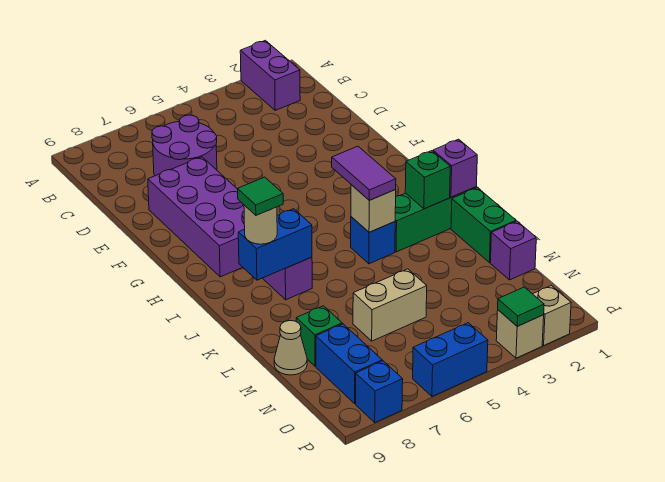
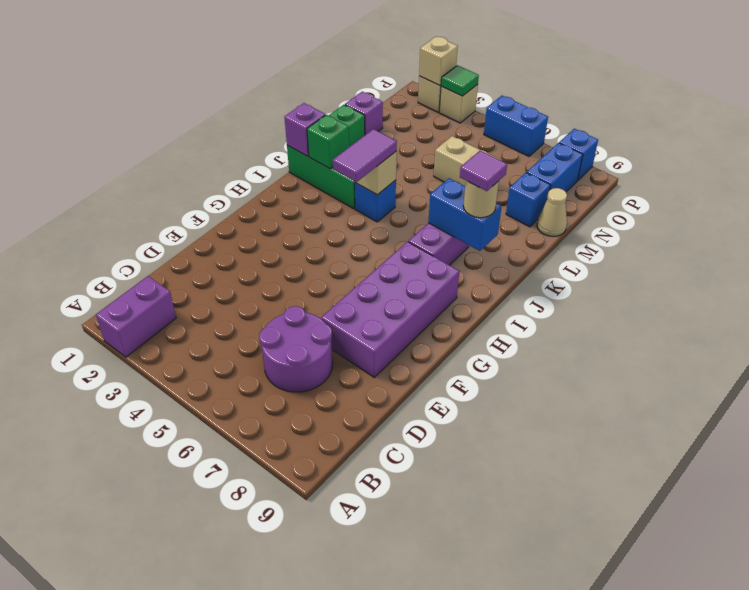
green tile J8 level 4 -> purple tile J8 level 4
green brick M8 level 1 -> blue brick M8 level 1
none -> tan brick P2 level 2

